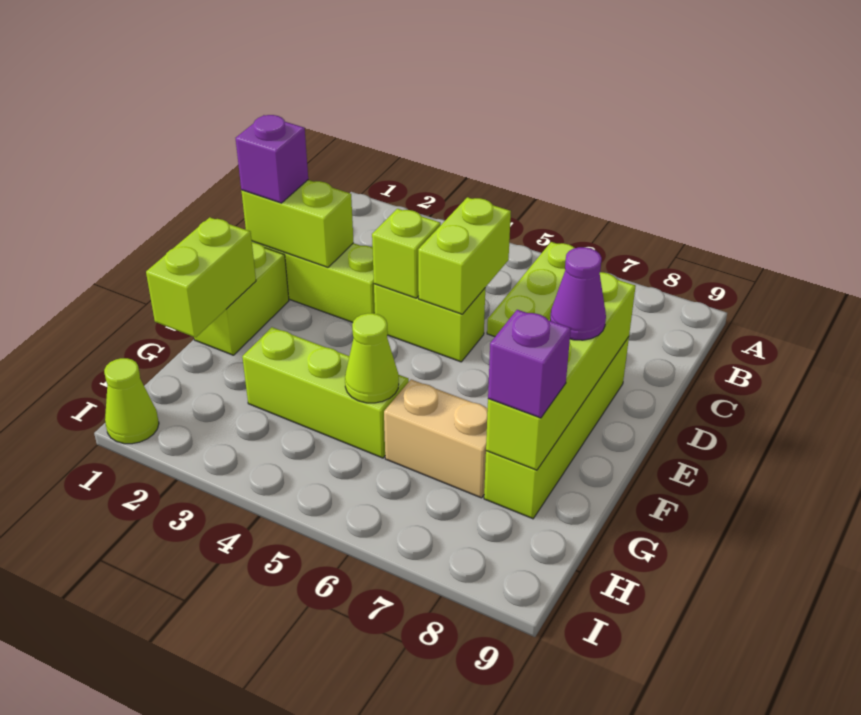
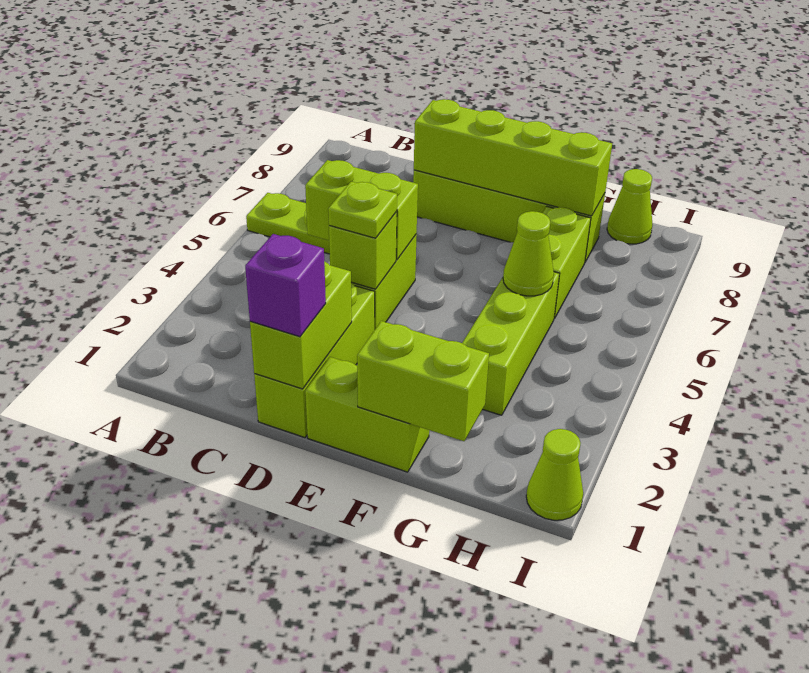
none -> lime plate D4 level 3
purple cone E8 level 3 -> none
tan brick G6:G7 level 1 -> lime brick G6:G7 level 1
purple brick G8 level 3 -> none
none -> lime cone H9 level 1

